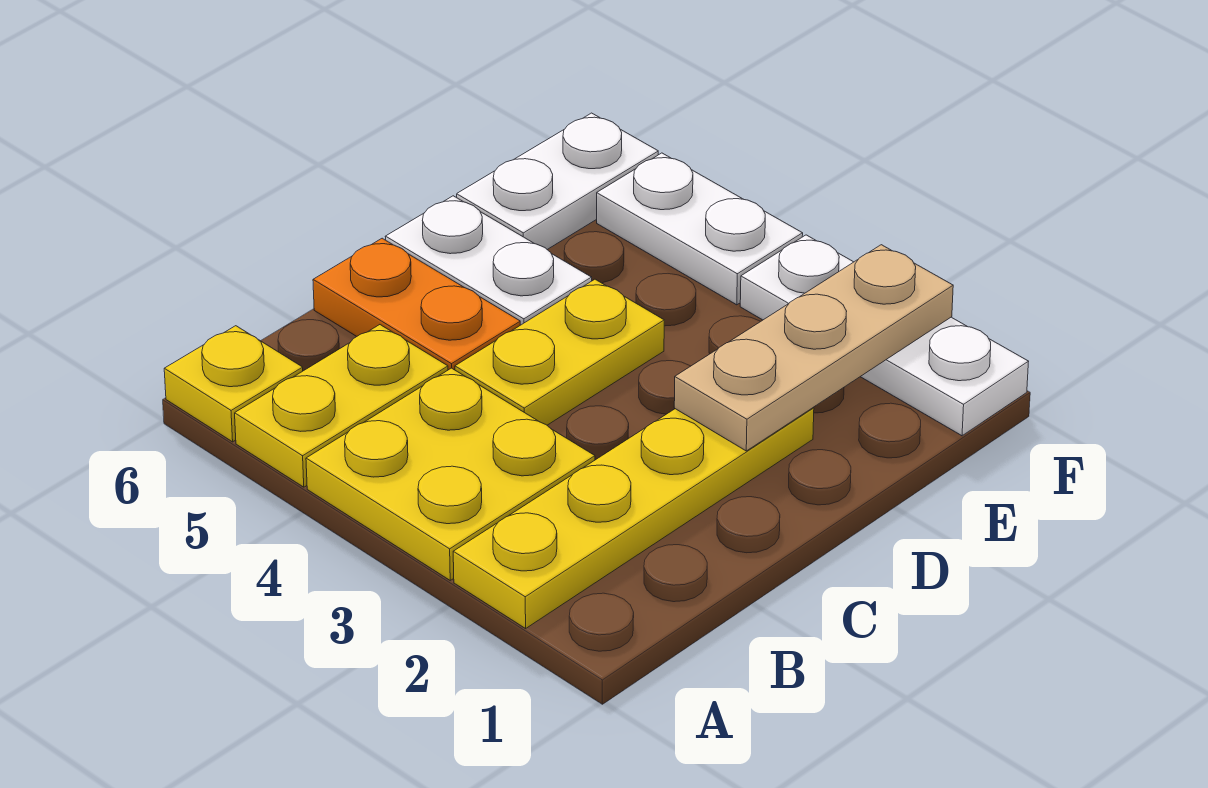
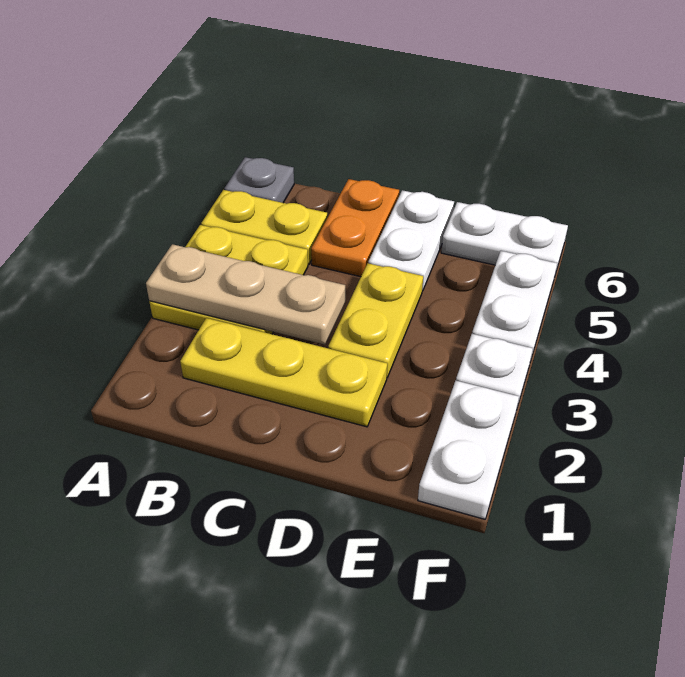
yellow plate A2:D2 level 1 -> yellow plate B2:D2 level 1
yellow plate A6 level 1 -> grey plate A6 level 1
yellow plate C4:D4 level 1 -> yellow plate D3:D4 level 1
tan plate D2:F2 level 2 -> tan plate A3:C3 level 2

